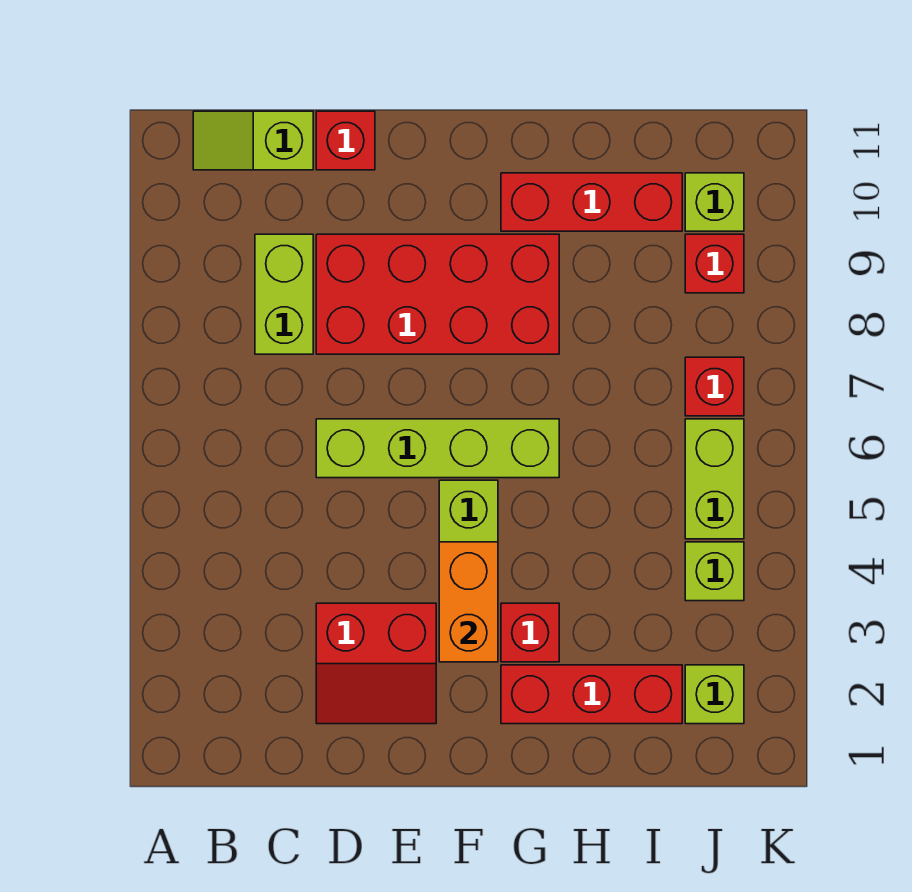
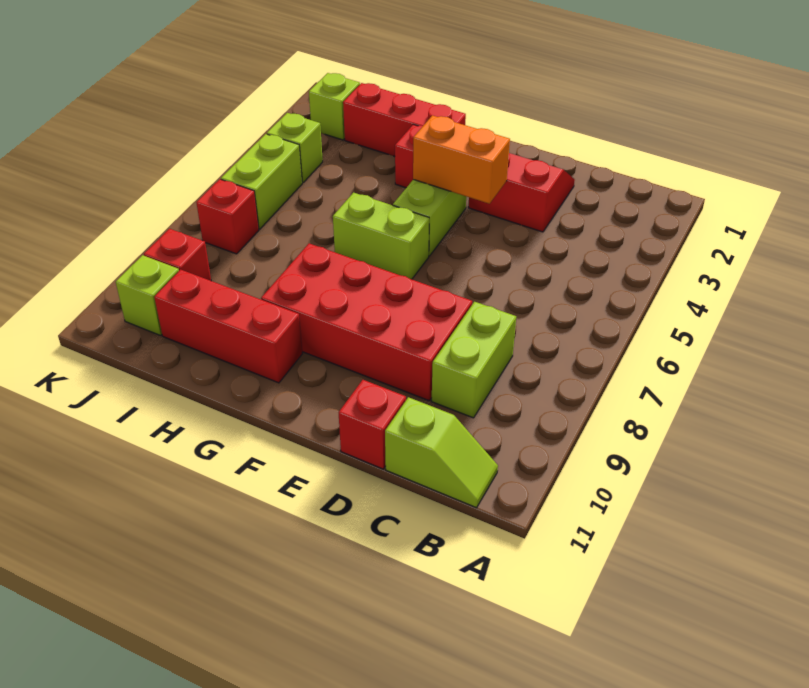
lime brick D6:G6 level 1 -> lime brick F6:G6 level 1
orange brick F3:F4 level 2 -> orange brick E4:F4 level 2

